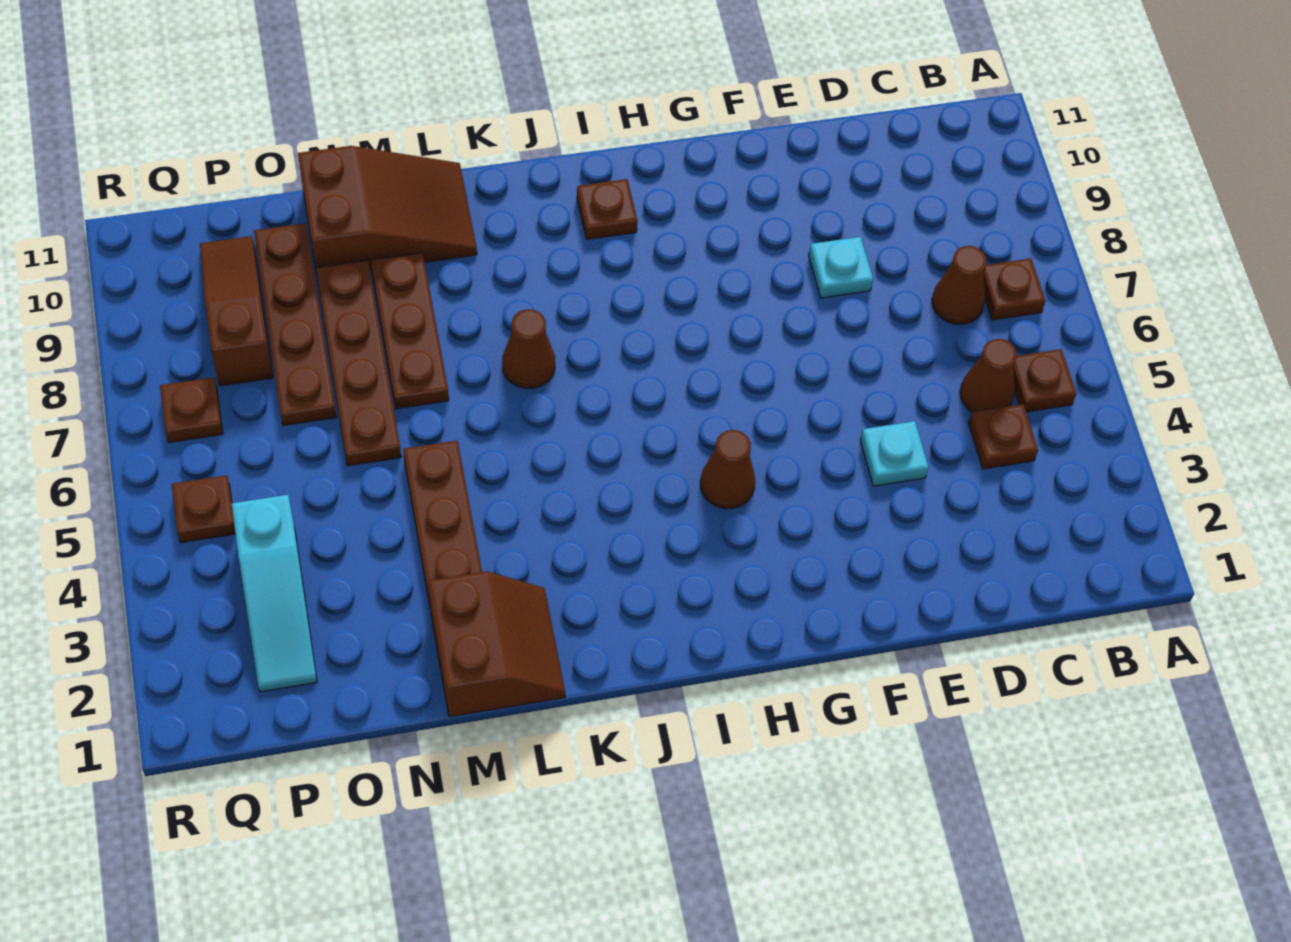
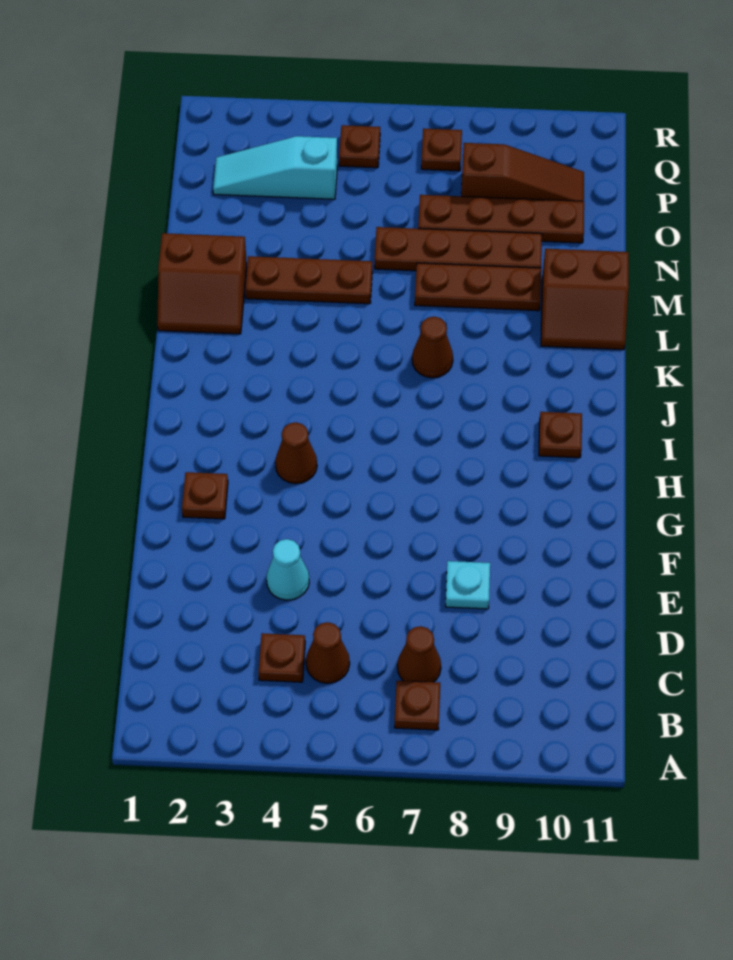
brown plate B5 level 1 -> brown plate G2 level 1
cyan plate E4 level 1 -> cyan cone E4 level 1
brown slope L10:N11 level 1 top N -> brown slope L10:M11 level 1 top M

